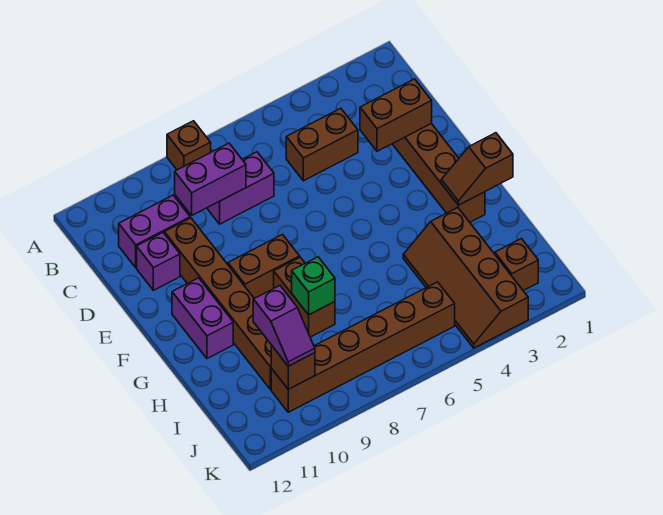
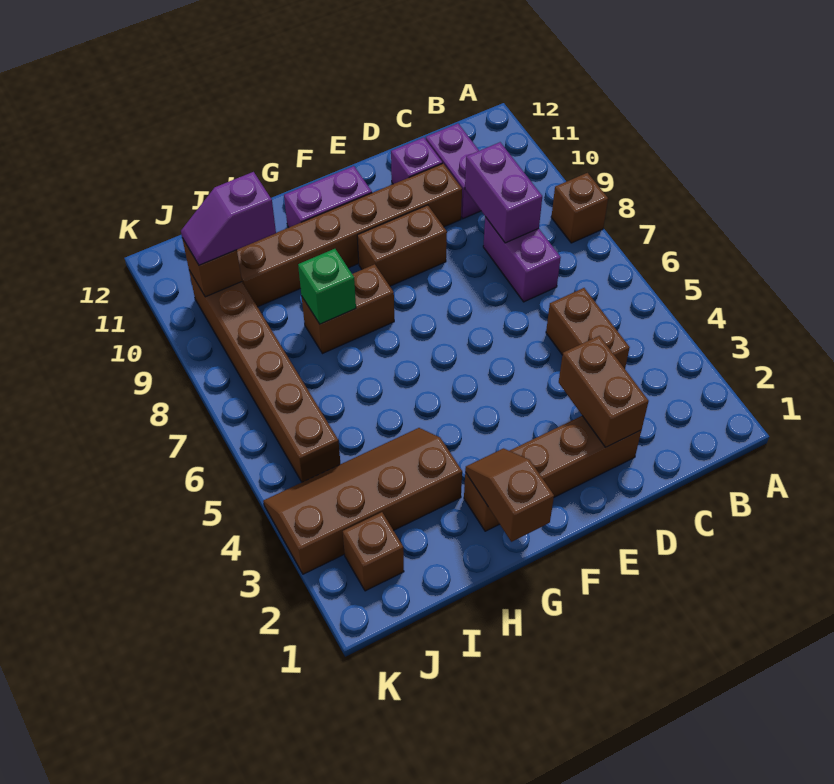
brown brick F8:F9 level 1 -> brown brick E9:F9 level 1

